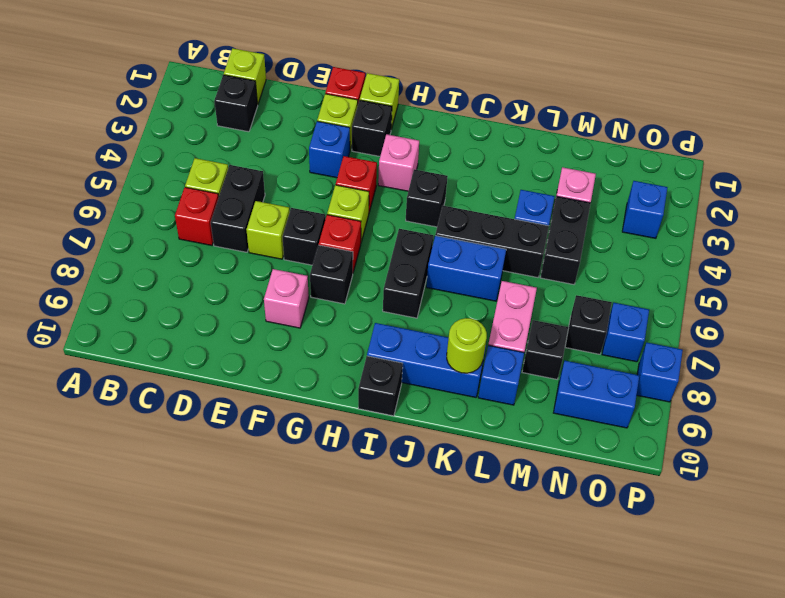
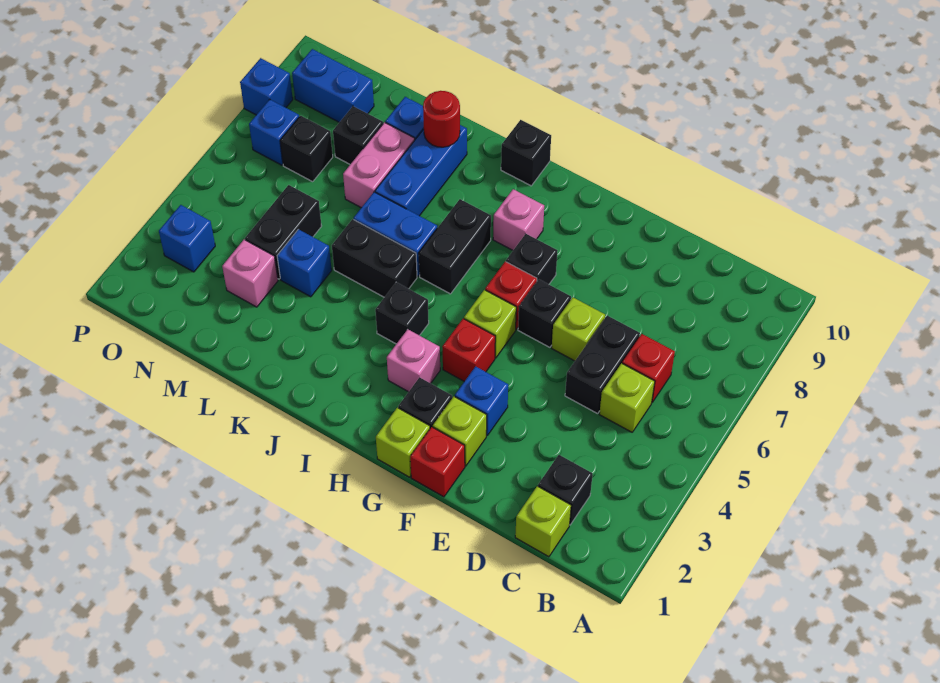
pink brick F8 level 1 -> pink brick H8 level 1
blue brick I9:K9 level 1 -> blue brick K7:K9 level 1
black brick J5:L5 level 1 -> black brick J5:K5 level 1
lime round brick K9 level 2 -> red round brick K9 level 2

